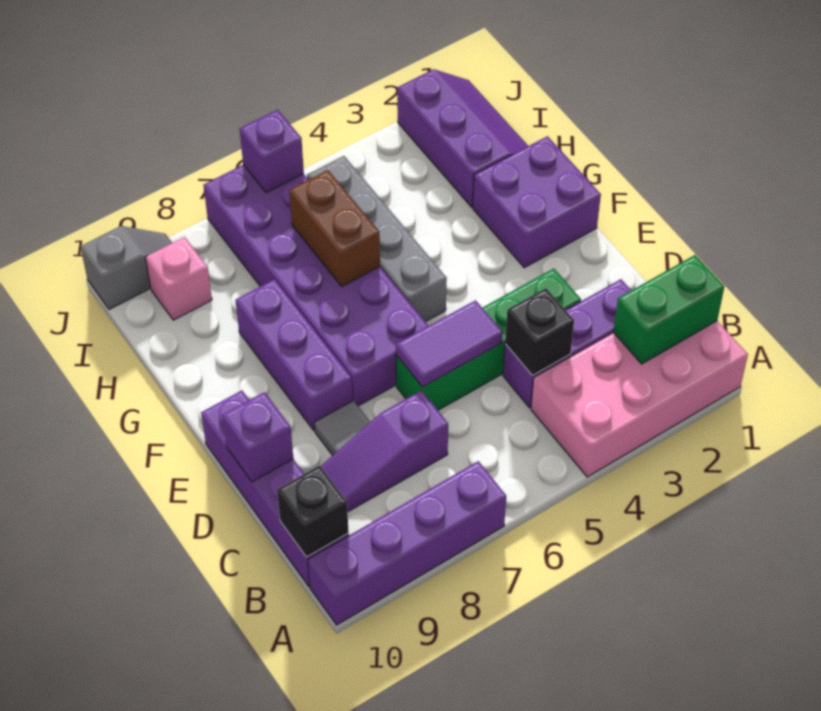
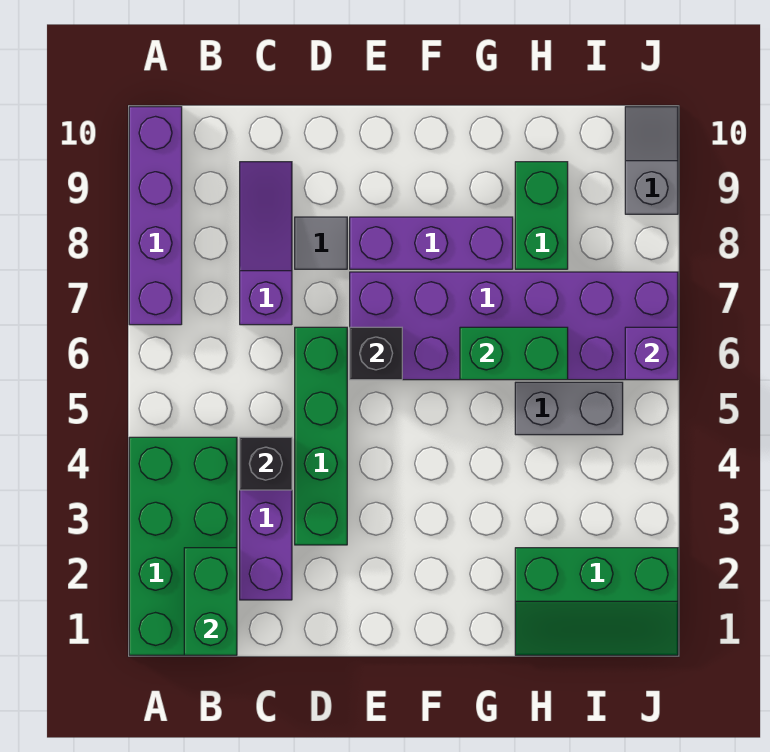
pink brick A1:B4 level 1 -> green brick A1:B4 level 1
purple brick B10:E10 level 1 -> none
black brick B10 level 2 -> black brick E6 level 2
purple tile D5:D6 level 2 -> none
purple brick D10 level 2 -> none
purple brick F1:G2 level 1 -> none
grey brick F5:I5 level 1 -> grey brick H5:I5 level 1
brown brick G6:H6 level 2 -> green brick G6:H6 level 2
purple slope H1:J2 level 1 top 2 -> green slope H1:J2 level 1 top 2
none -> green brick H8:H9 level 1
pink brick I9 level 1 -> none
grey slope J9:J10 level 1 top 10 -> grey slope J9:J10 level 1 top 9

